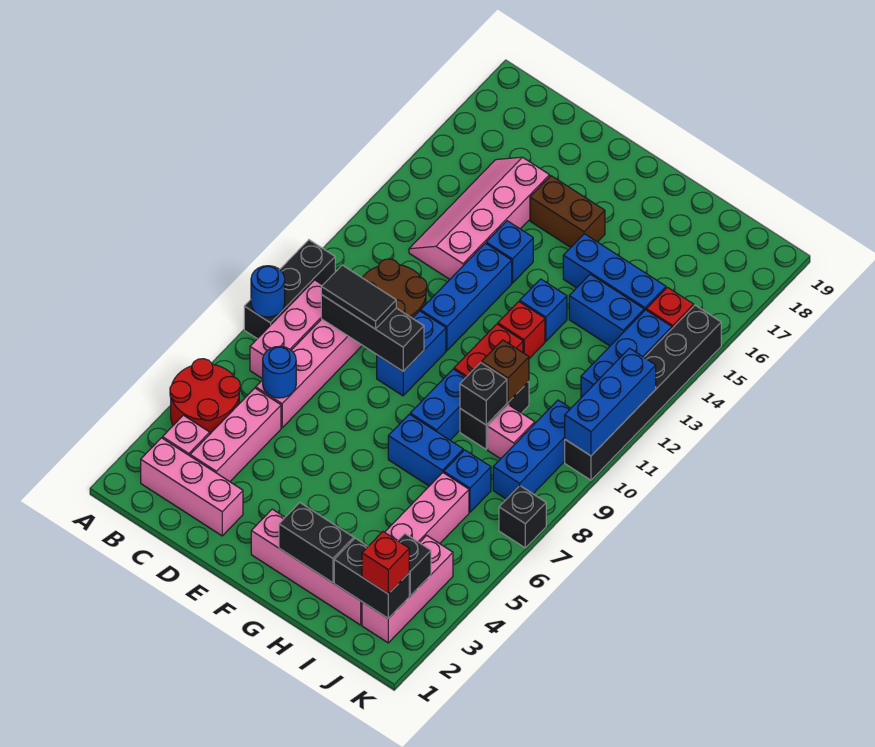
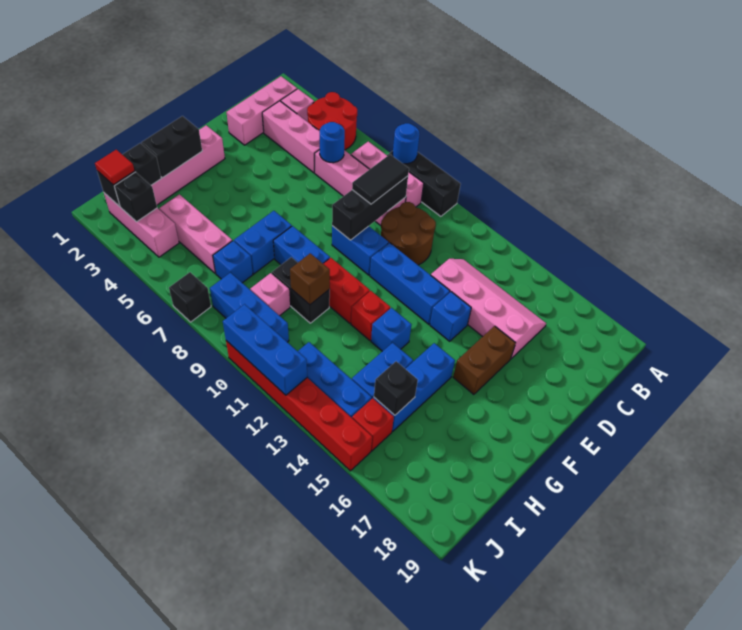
black brick H9 level 2 -> black brick I15 level 2
red brick J2 level 3 -> red tile J2 level 3
black brick K10:K15 level 1 -> red brick K10:K15 level 1

